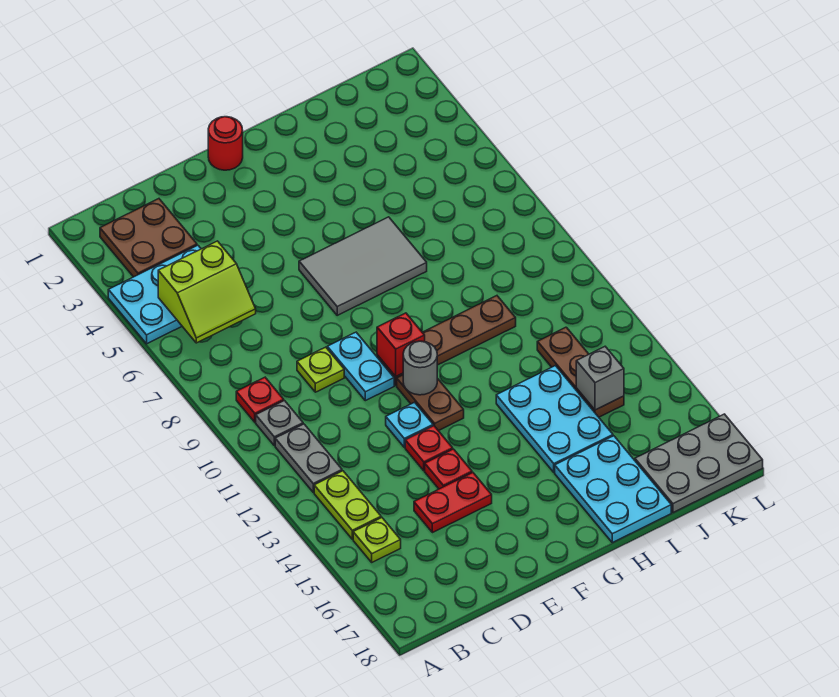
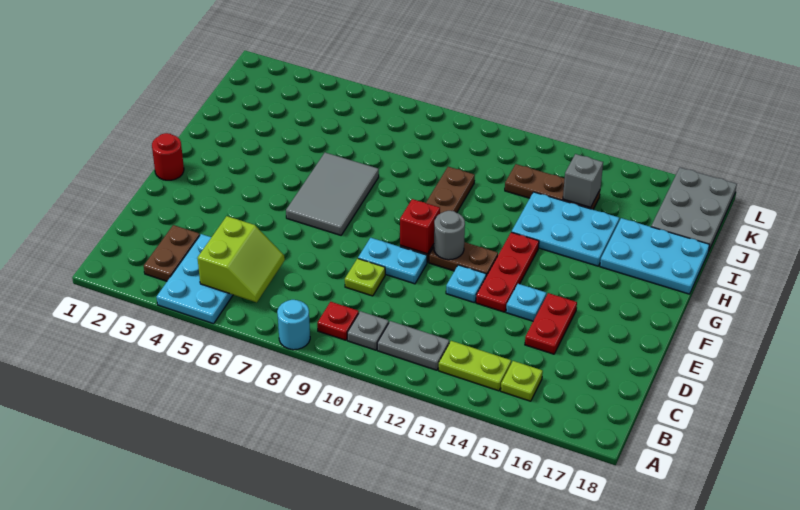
none -> cyan round brick A8 level 1
brown plate B2:C3 level 1 -> brown plate B3:C3 level 1
red plate E13 level 1 -> red plate E13:G13 level 1
red plate E14 level 1 -> cyan plate E14 level 1

